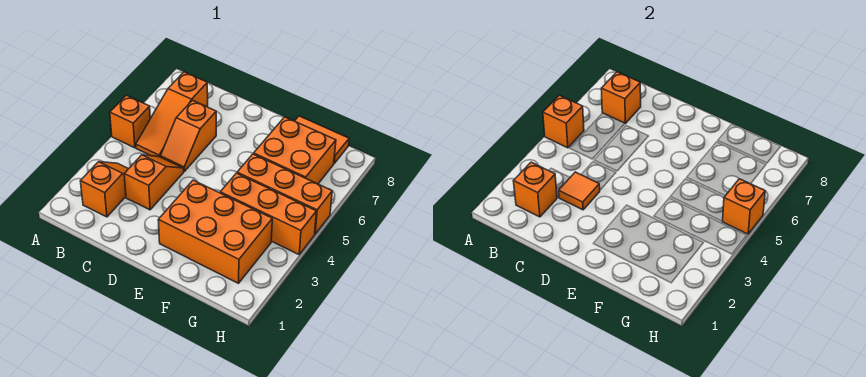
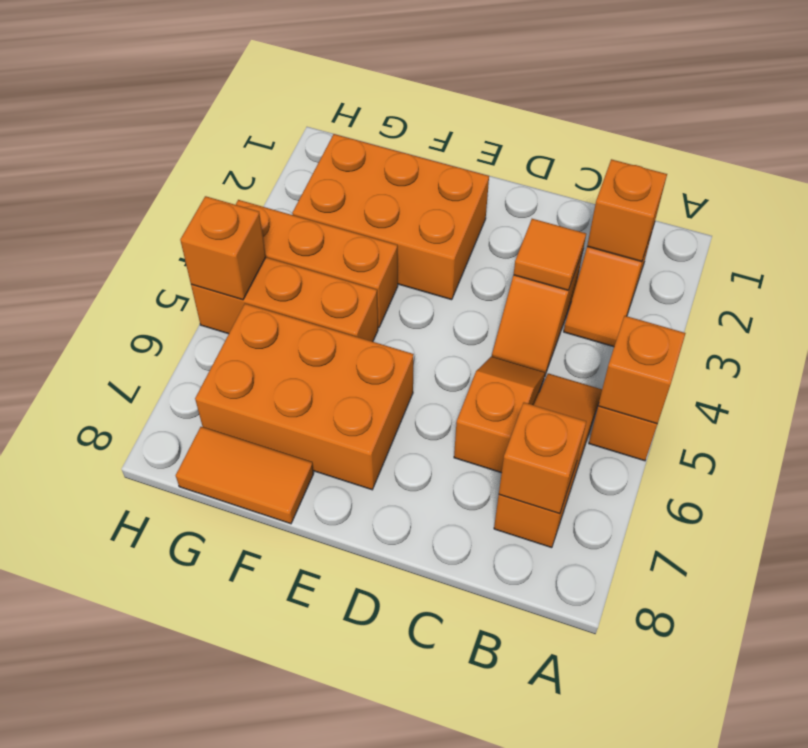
orange brick F6:G7 level 1 -> orange brick E6:G7 level 1

